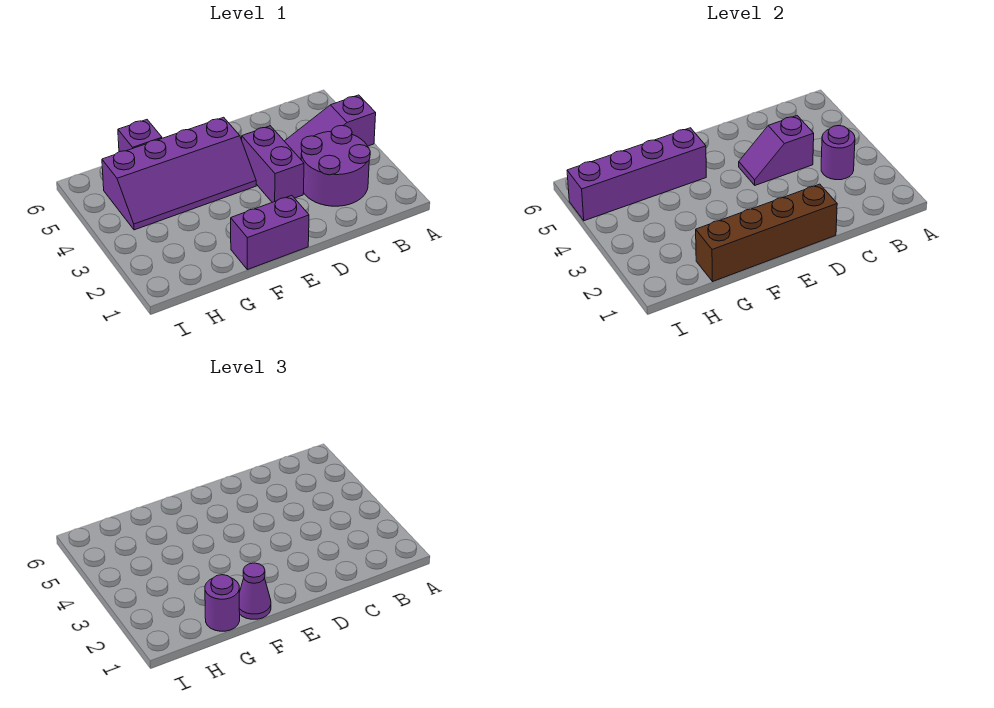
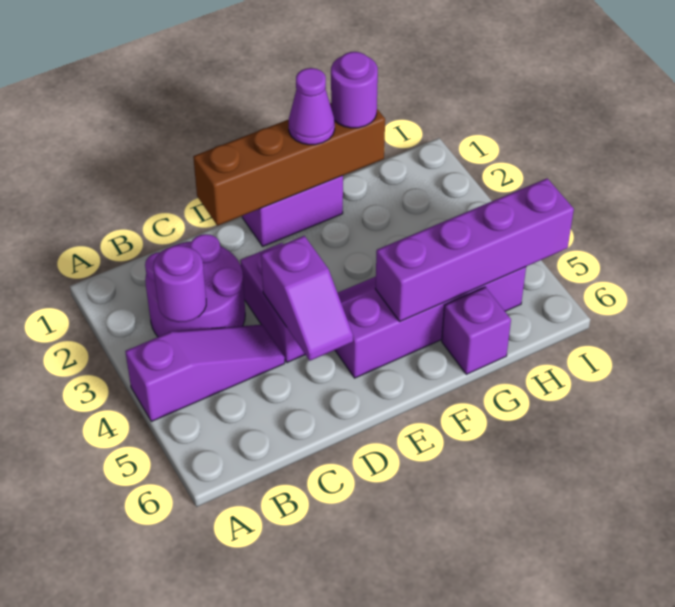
purple slope C4:D4 level 2 top C -> purple slope D4:D5 level 2 top 4

